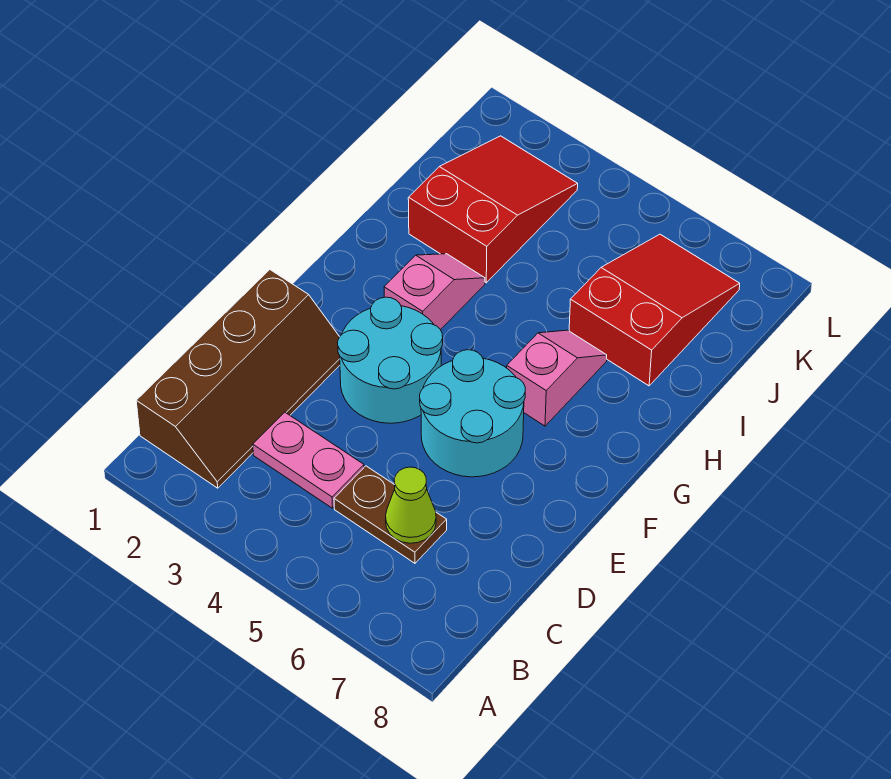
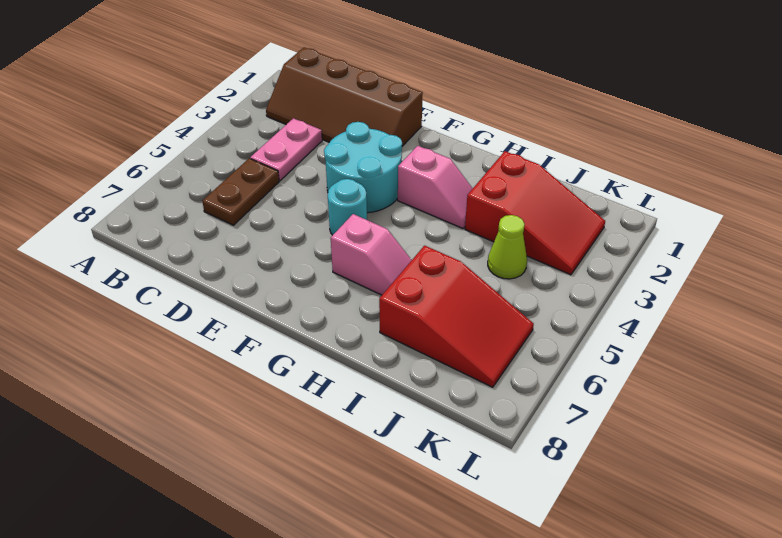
lime cone C6 level 2 -> lime cone J4 level 1
cyan round brick E5:F6 level 1 -> cyan round brick F5 level 1

